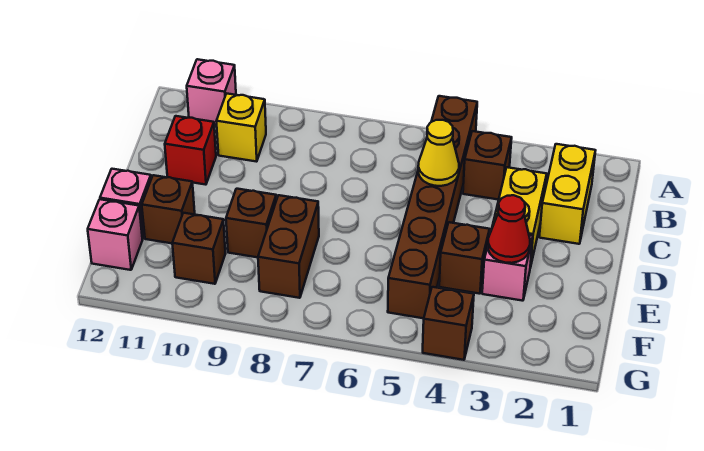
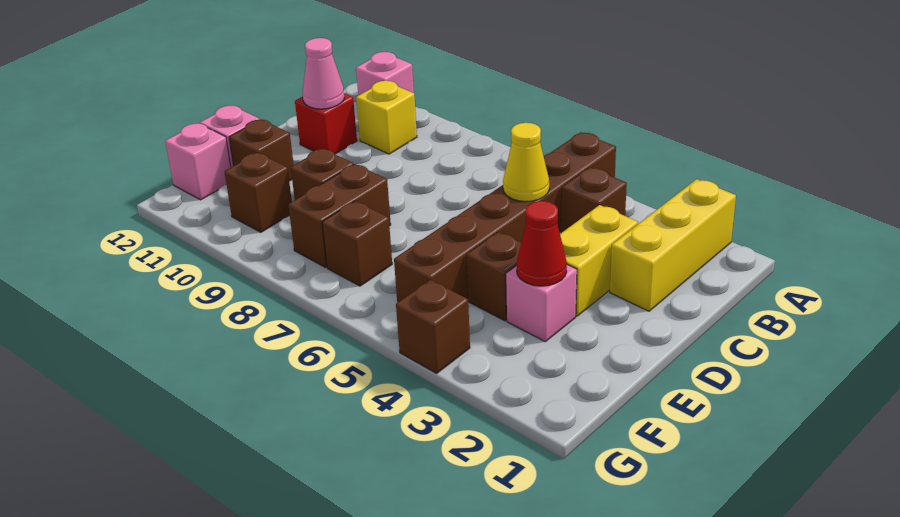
yellow brick B2:C2 level 1 -> yellow brick A2:C2 level 1
none -> pink cone C11 level 2
none -> brown brick F7 level 1

